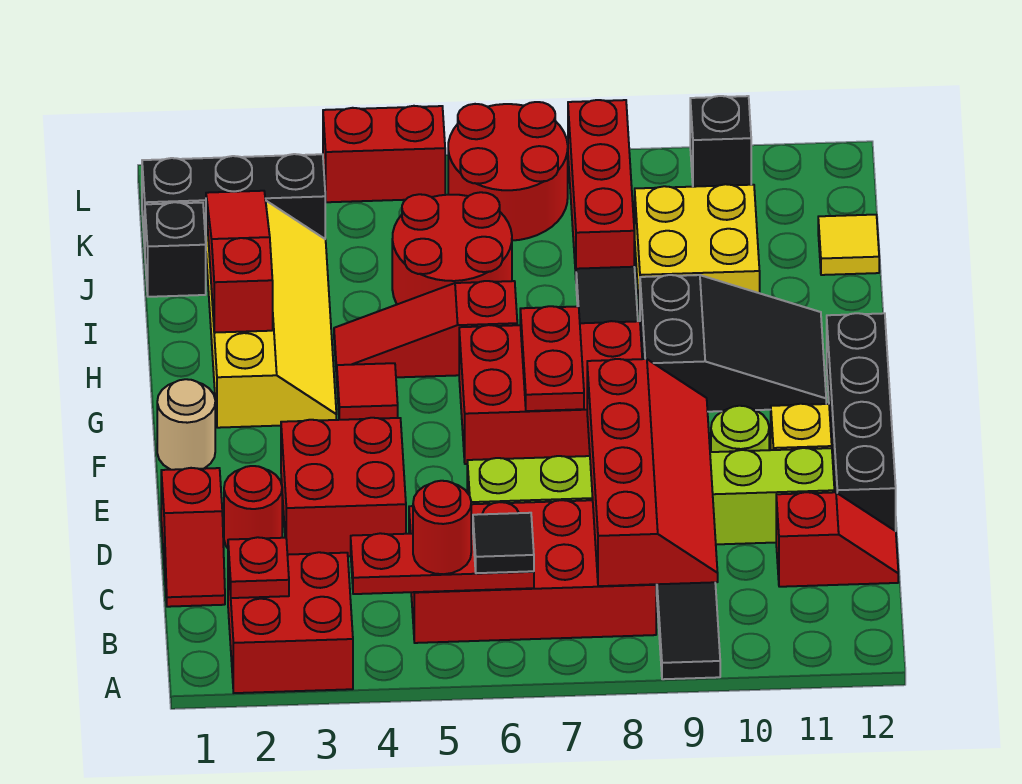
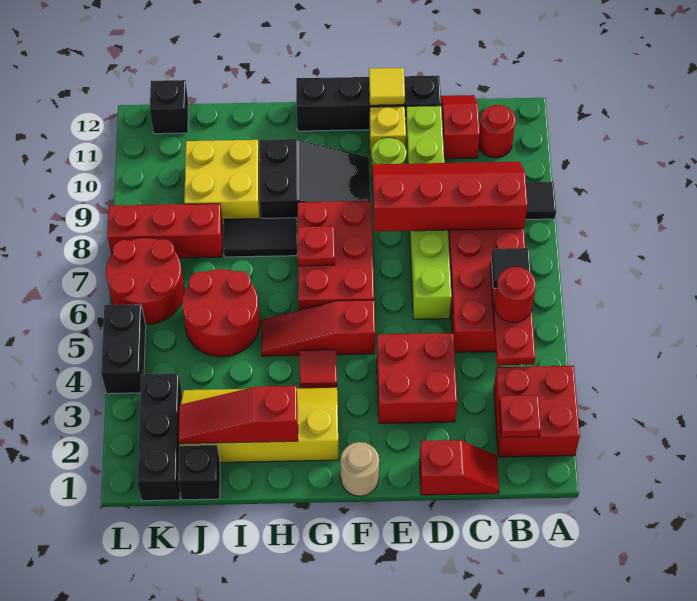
red round brick D2 level 1 -> red round brick B11 level 1
red plate F7:G7 level 2 -> red plate G7 level 2
black slope G9:H11 level 1 top 9 -> black slope F9:H10 level 1 top H
red slope H4:H6 level 1 top 6 -> red slope F5:H5 level 1 top F
yellow tile J12 level 1 -> yellow tile E12 level 2
red brick L4:L5 level 1 -> black brick L4:L5 level 1
black brick L10 level 1 -> black brick K12 level 1

